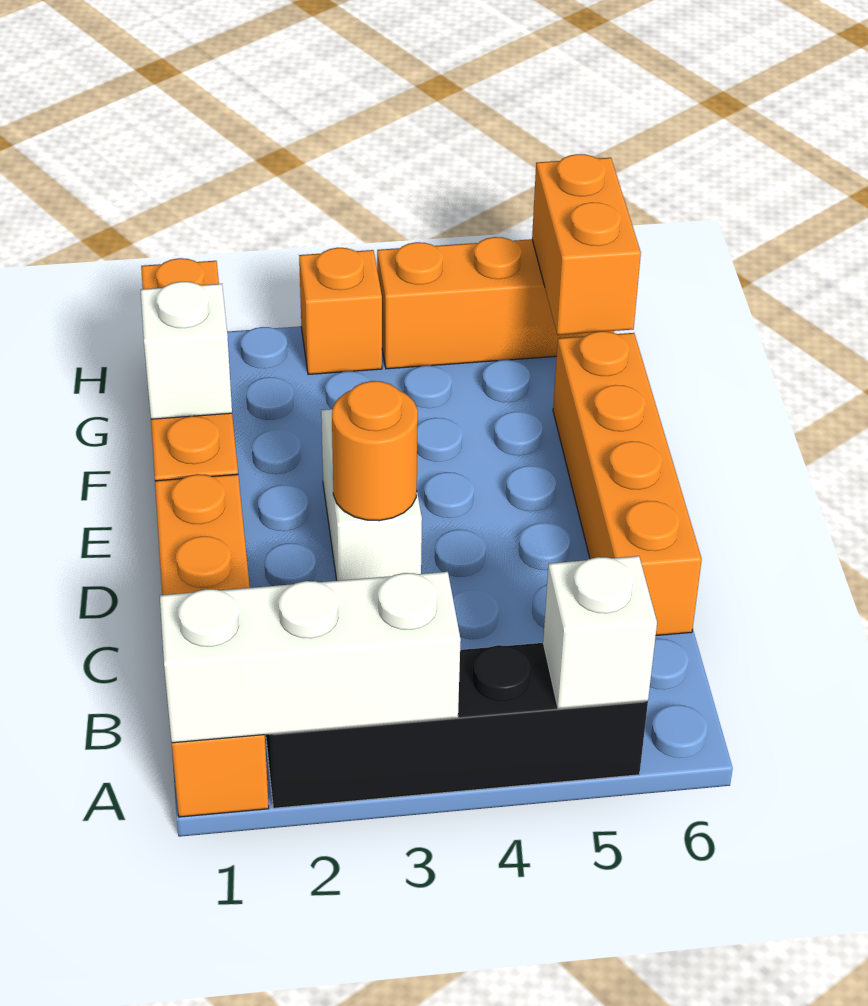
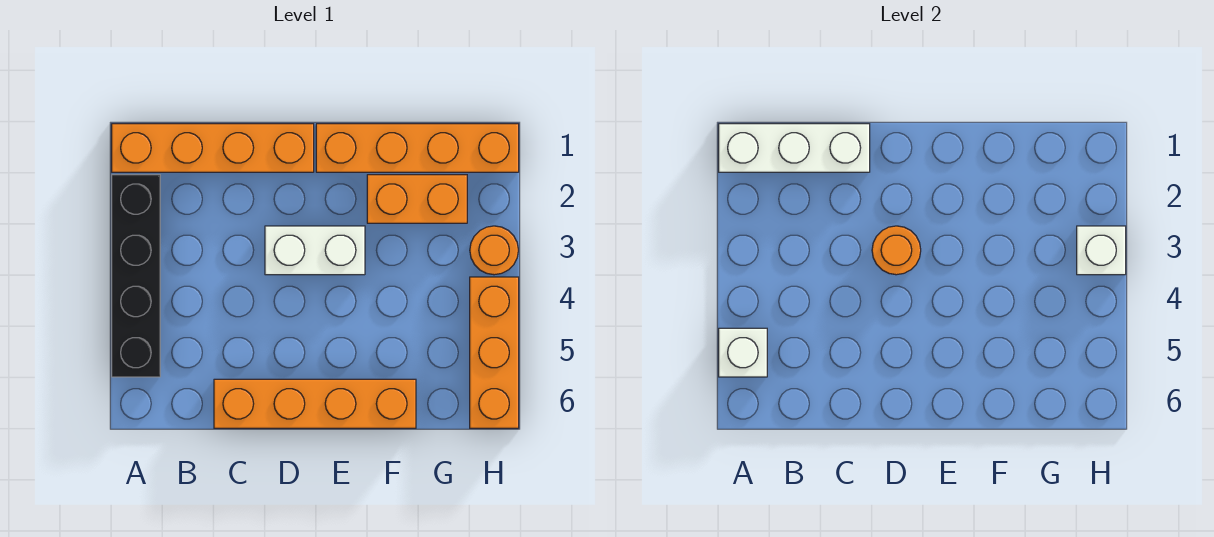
white brick A1:A3 level 2 -> white brick A1:C1 level 2
white brick F1 level 2 -> white brick H3 level 2
orange brick G6:H6 level 2 -> orange brick F2:G2 level 1
orange brick H3 level 1 -> orange round brick H3 level 1

